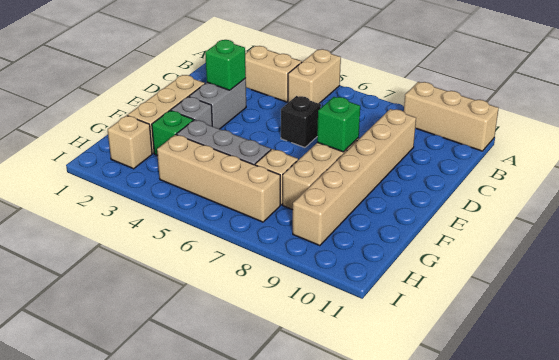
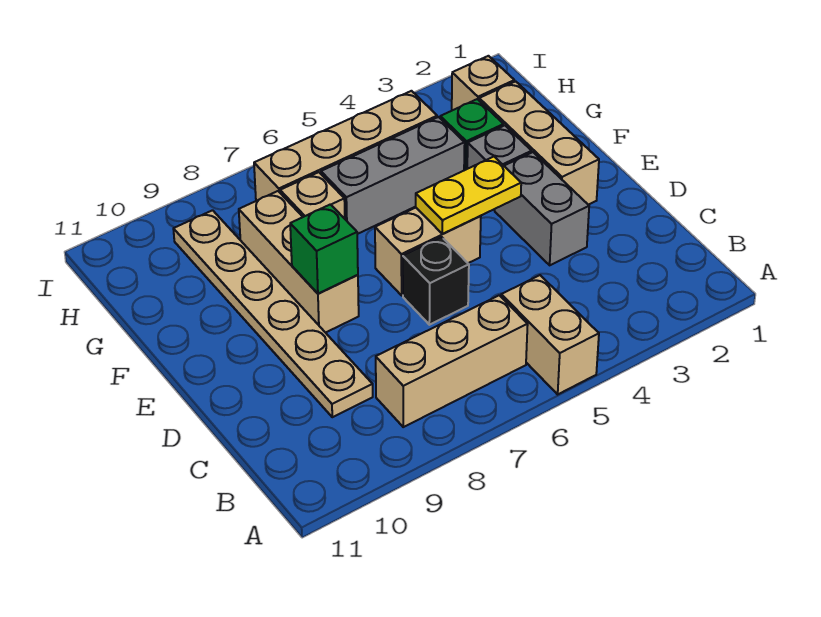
tan brick A9:A11 level 1 -> tan brick B6:B8 level 1
tan brick B3:B4 level 1 -> tan brick E5:E6 level 1
tan brick C9:H9 level 1 -> tan plate C9:H9 level 1
green brick D3 level 2 -> none
none -> yellow plate E4:E5 level 2

